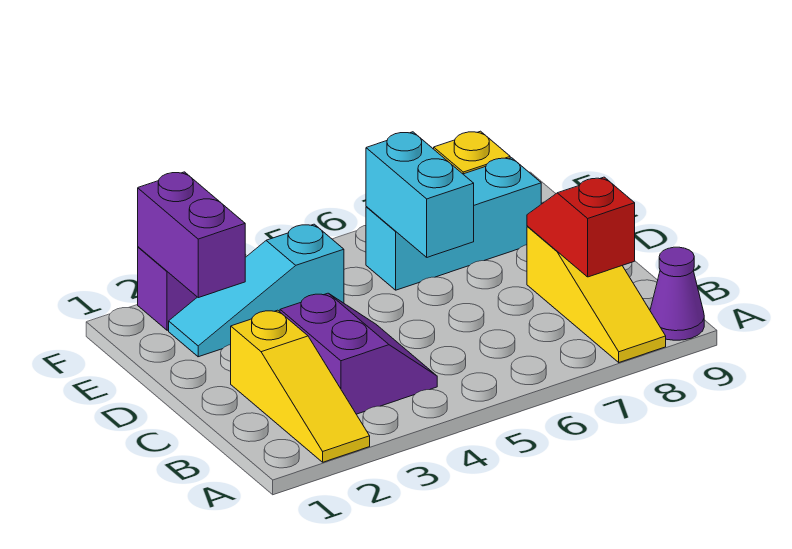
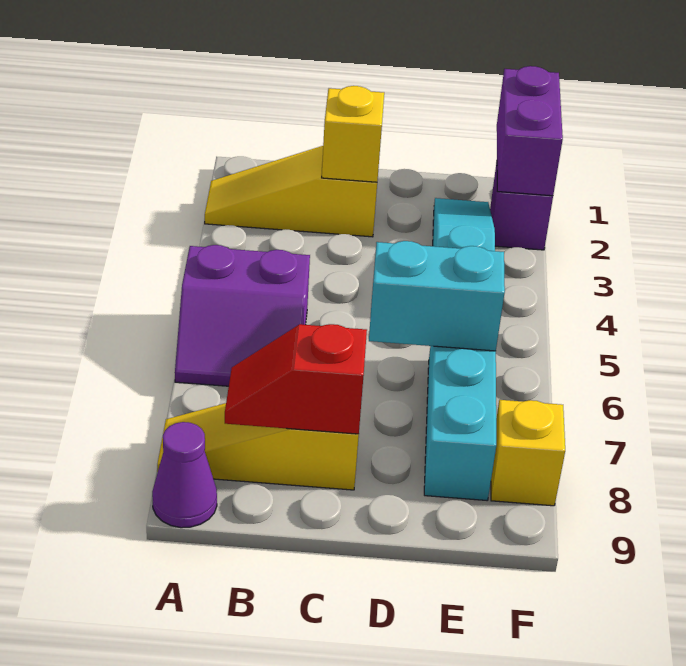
purple slope B3:C4 level 1 top 3 -> purple slope A5:B6 level 1 top 5
red slope B8:C8 level 2 top B -> red slope B8:C8 level 2 top C
none -> yellow brick C2 level 2
purple brick E2:F2 level 2 -> purple brick F1:F2 level 2

